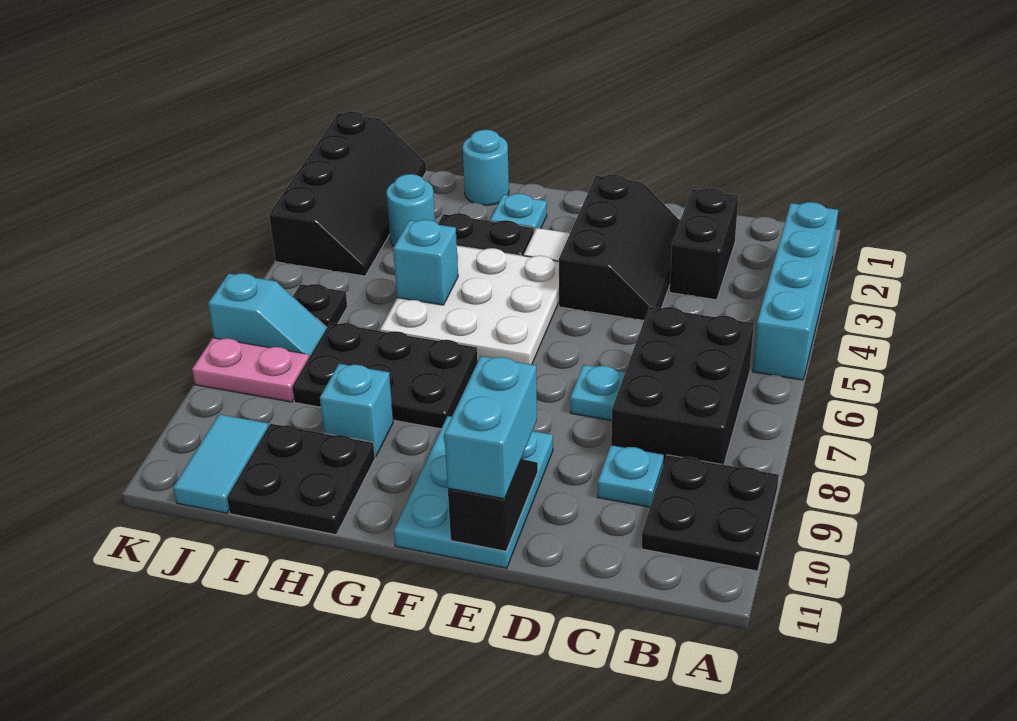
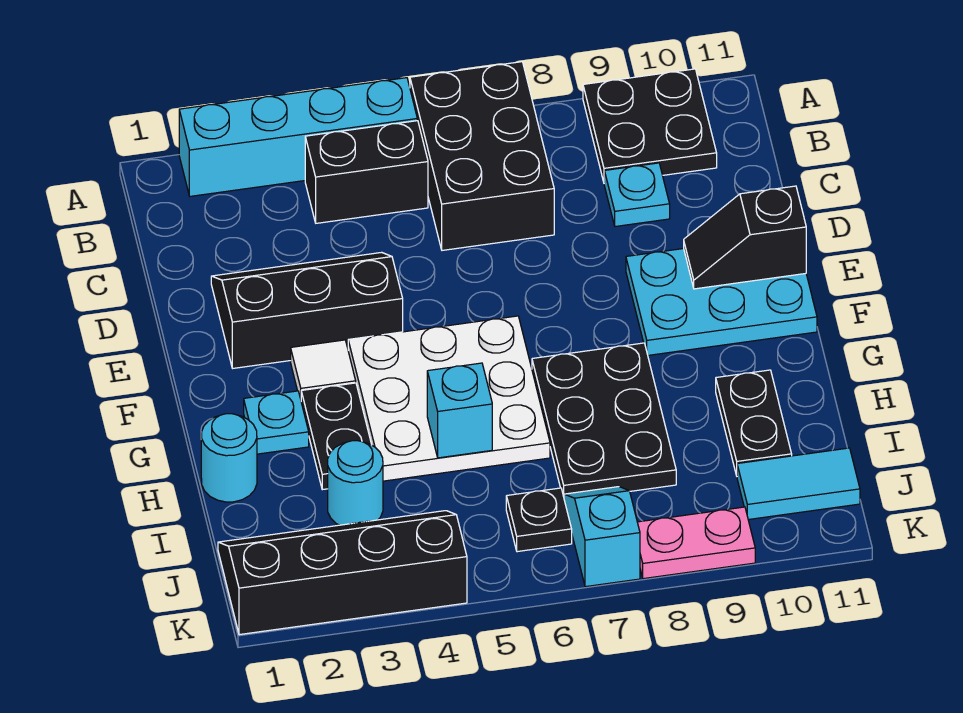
black brick B6:C8 level 1 -> black brick A6:C7 level 1
black brick C2:C3 level 1 -> black brick B4:B5 level 1
cyan plate D7 level 1 -> none
cyan brick E10:E11 level 3 -> none
cyan brick H9 level 1 -> none
black plate H10:I11 level 1 -> black plate H10:I10 level 1
pink plate J8:K8 level 1 -> pink plate K8:K9 level 1

